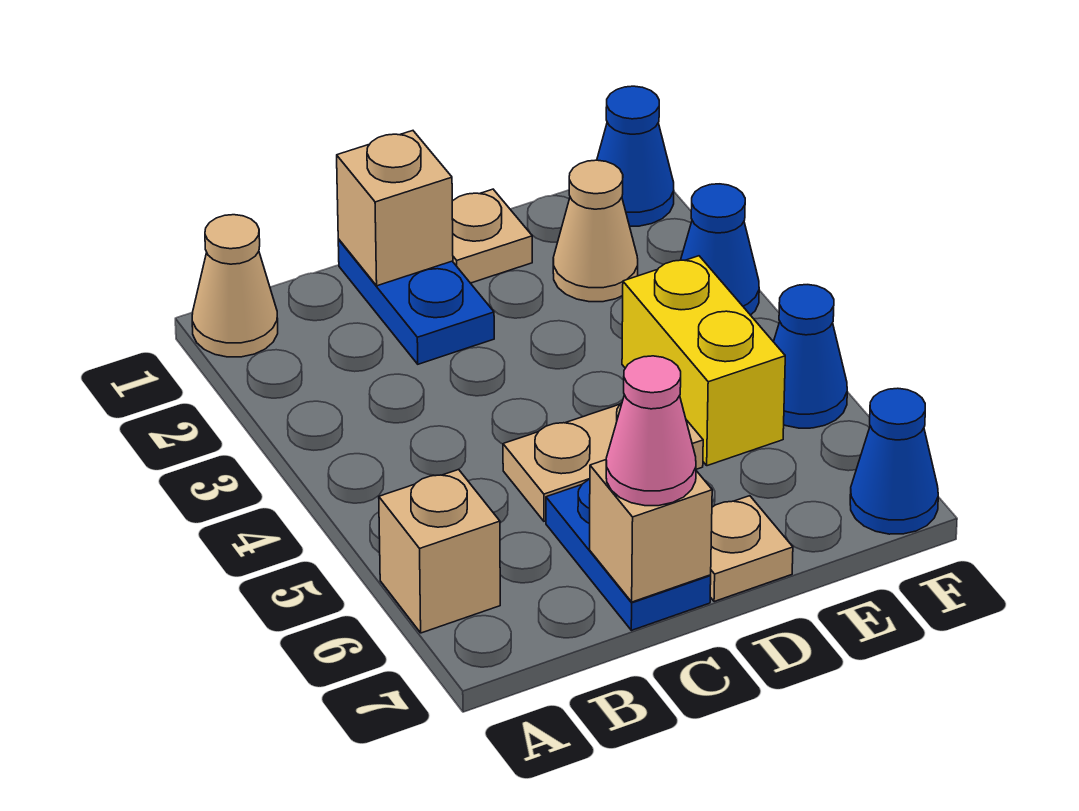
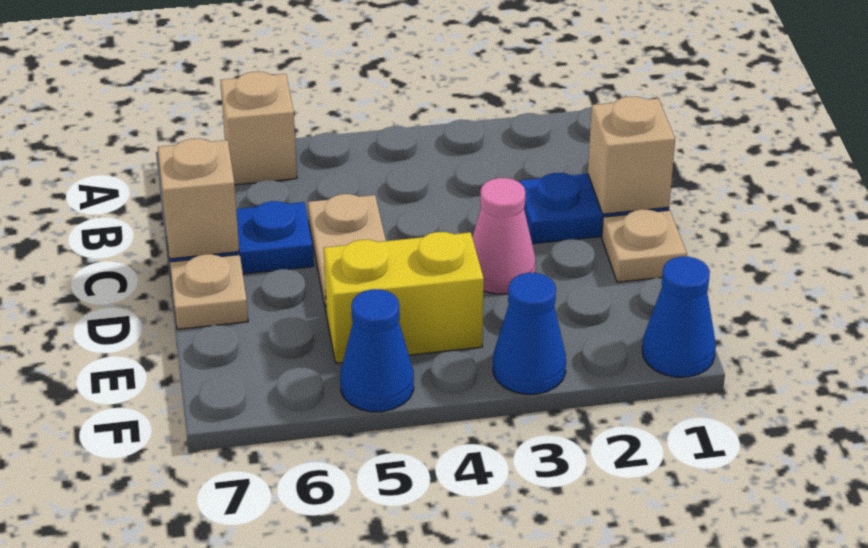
tan cone A1 level 1 -> none
pink cone C7 level 3 -> pink cone D3 level 1
tan cone E2 level 1 -> none
blue cone F7 level 1 -> none

